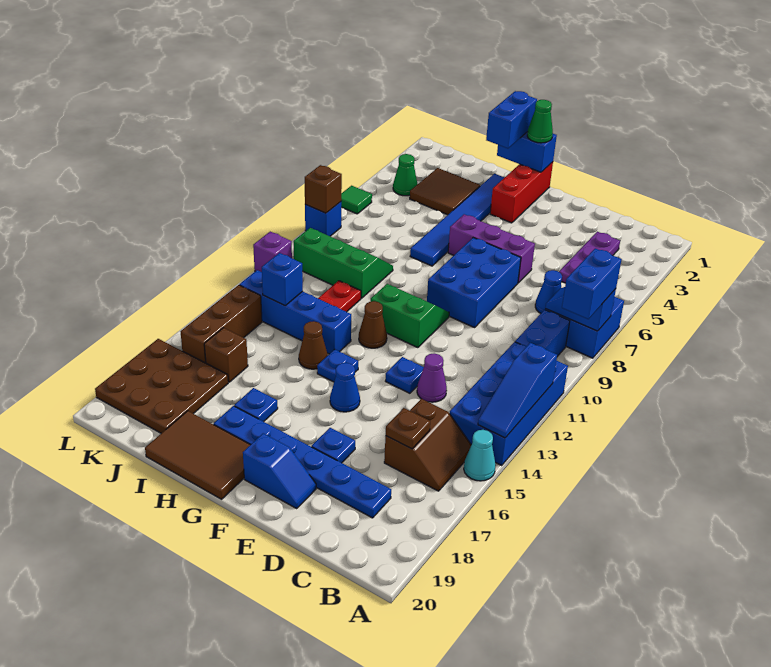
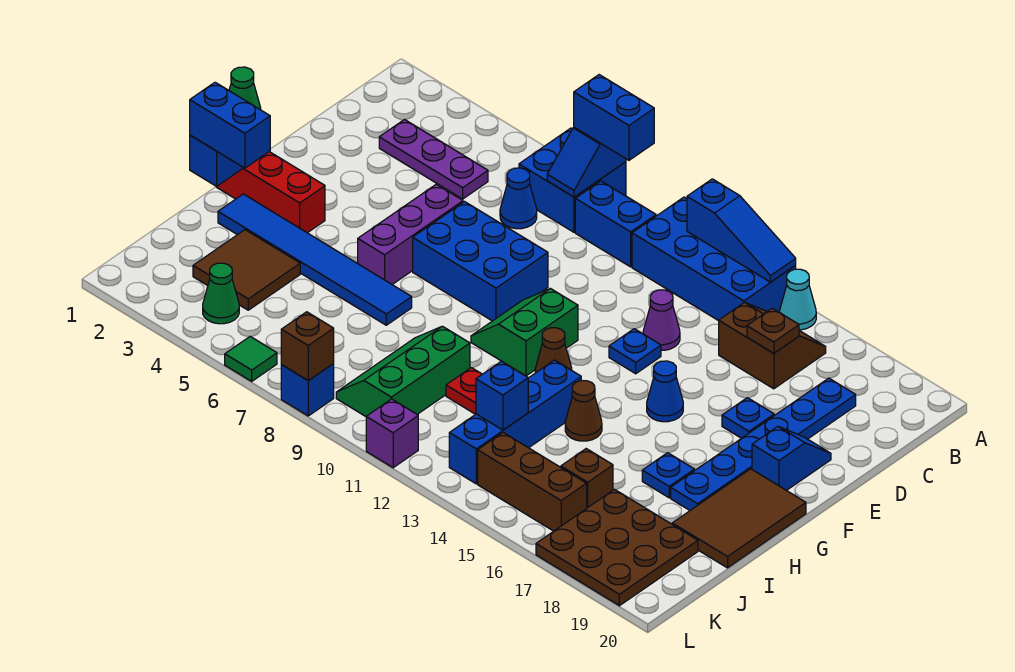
blue plate G14 level 1 -> none

